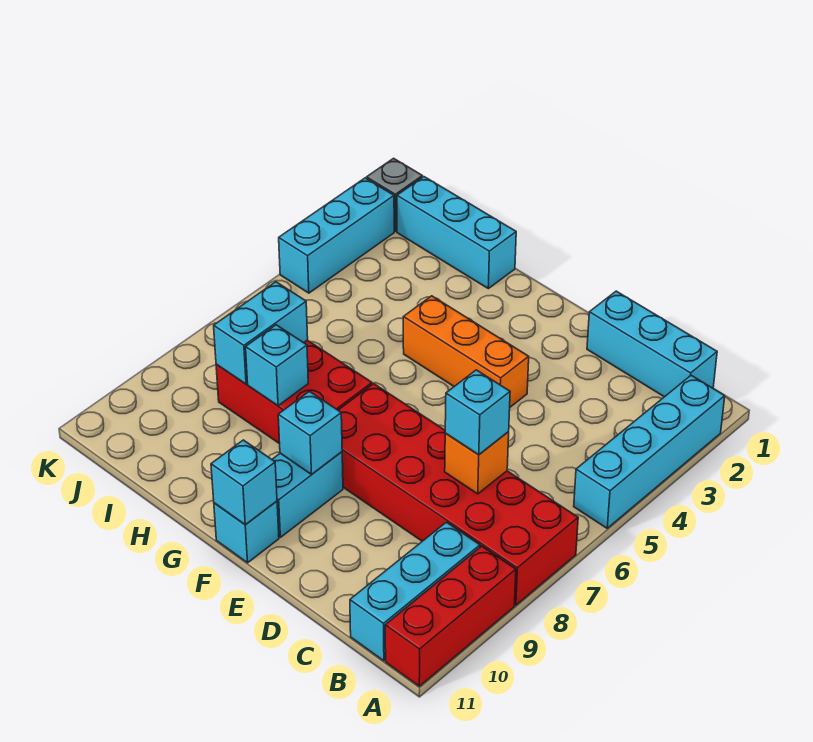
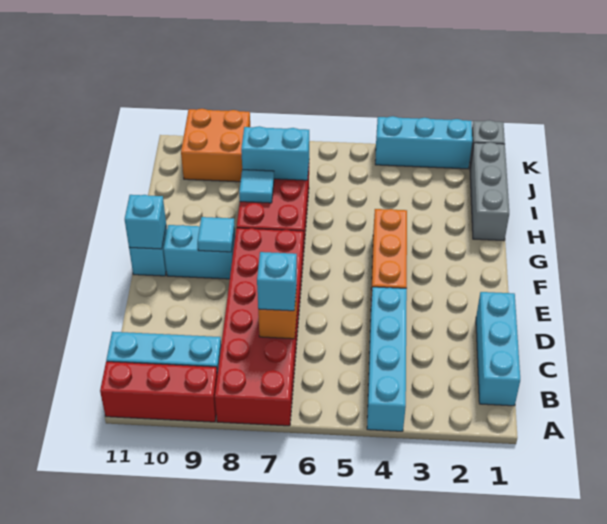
cyan brick A2:A5 level 1 -> cyan brick A4:D4 level 1
cyan brick F9 level 2 -> cyan tile F9 level 2
cyan brick H1:J1 level 1 -> grey brick H1:J1 level 1
cyan brick H8 level 2 -> cyan tile H8 level 2
none -> orange brick J9:K10 level 1

